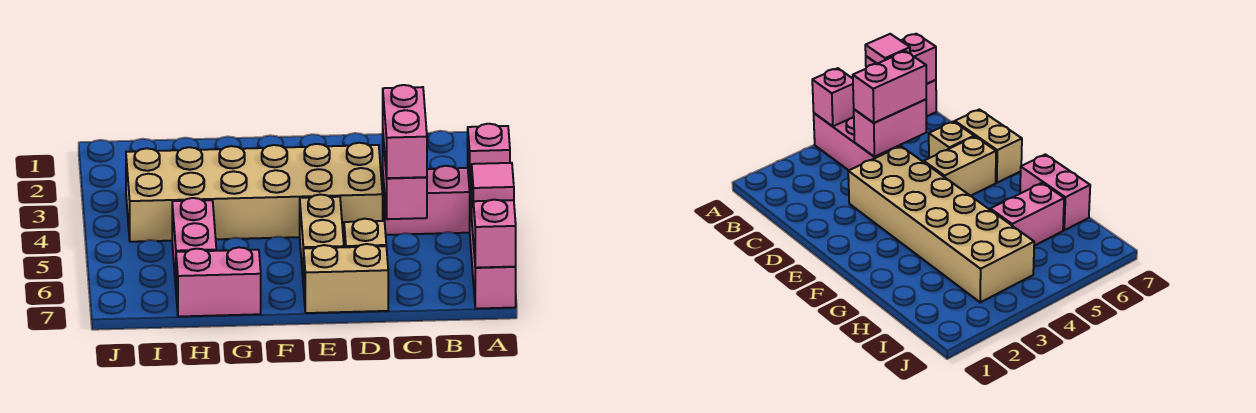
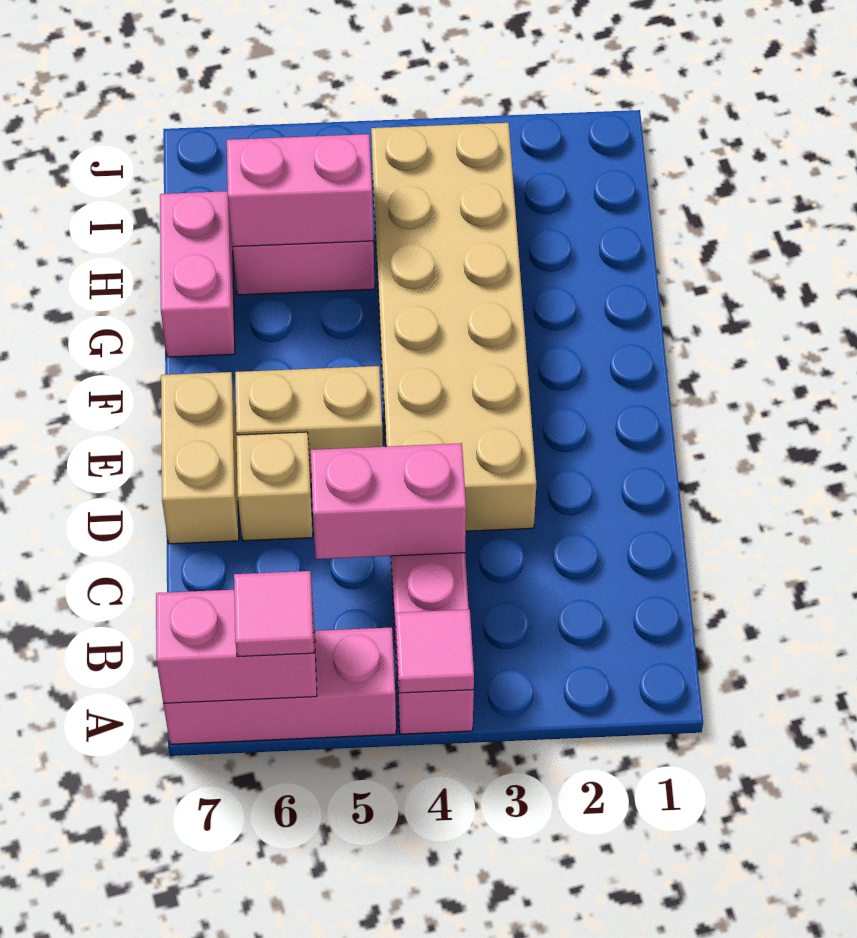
pink brick A4 level 2 -> pink tile A4 level 2
pink brick C4:C5 level 3 -> pink brick H5:H6 level 2

